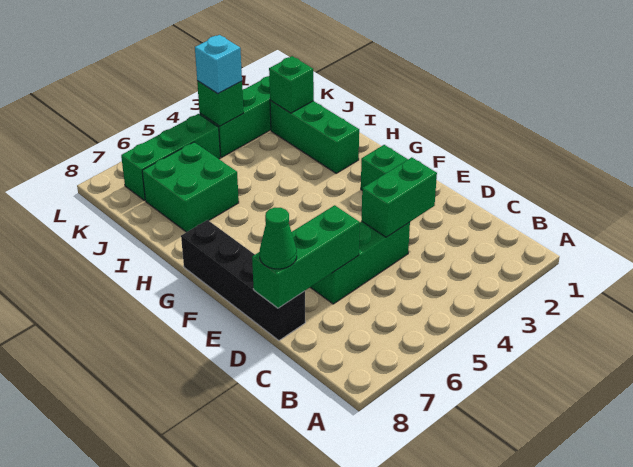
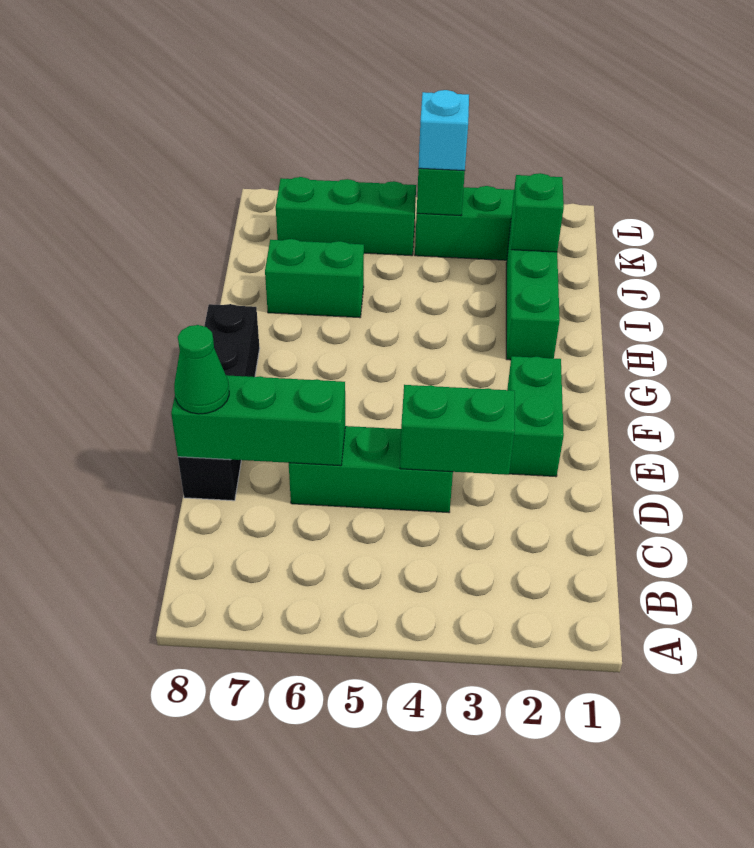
green brick I6:J7 level 1 -> green brick I6:I7 level 1

